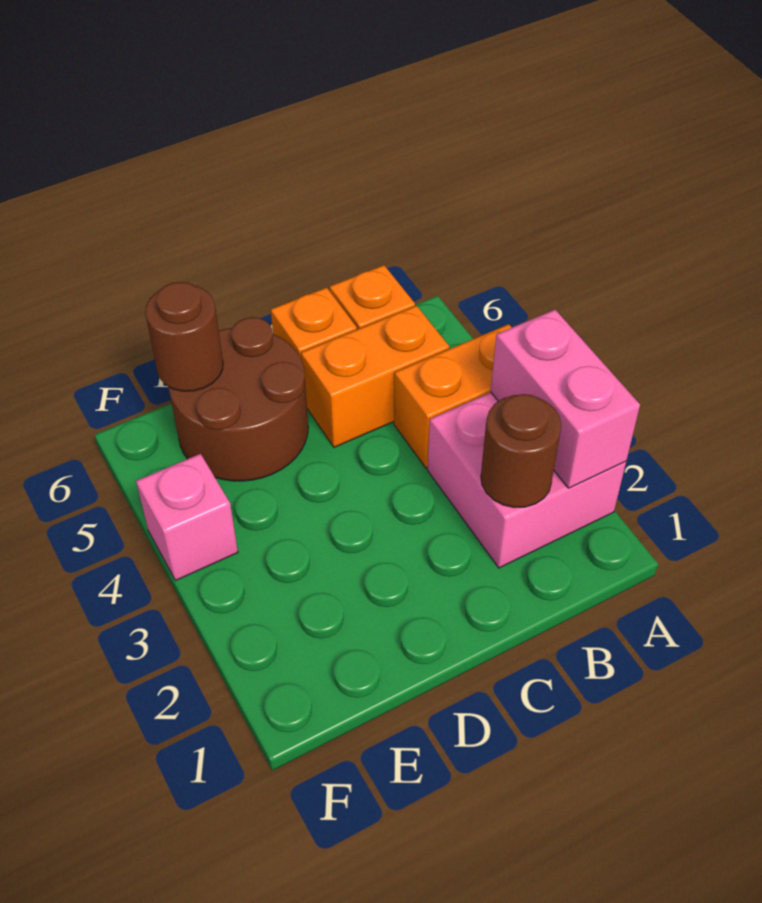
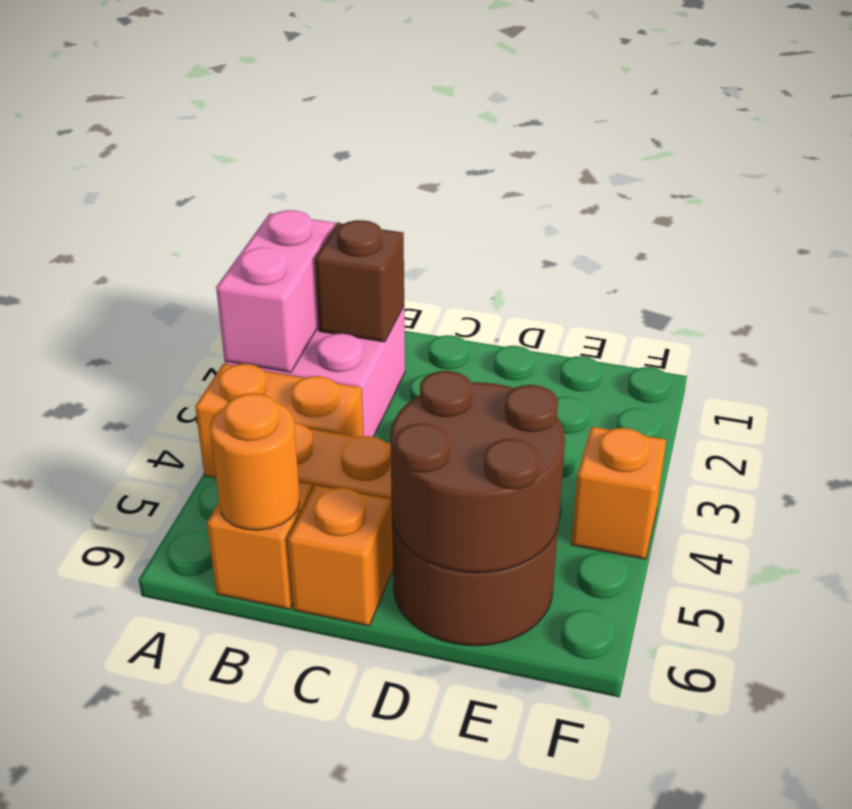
brown round brick B2 level 2 -> brown brick B2 level 2
none -> orange round brick B6 level 2
brown round brick E6 level 2 -> brown round brick D5:E6 level 2
pink brick F4 level 1 -> orange brick F4 level 1

